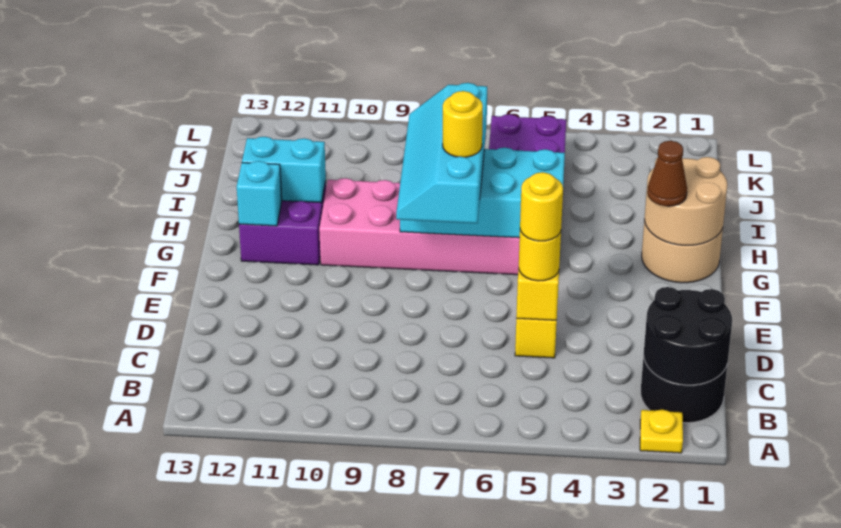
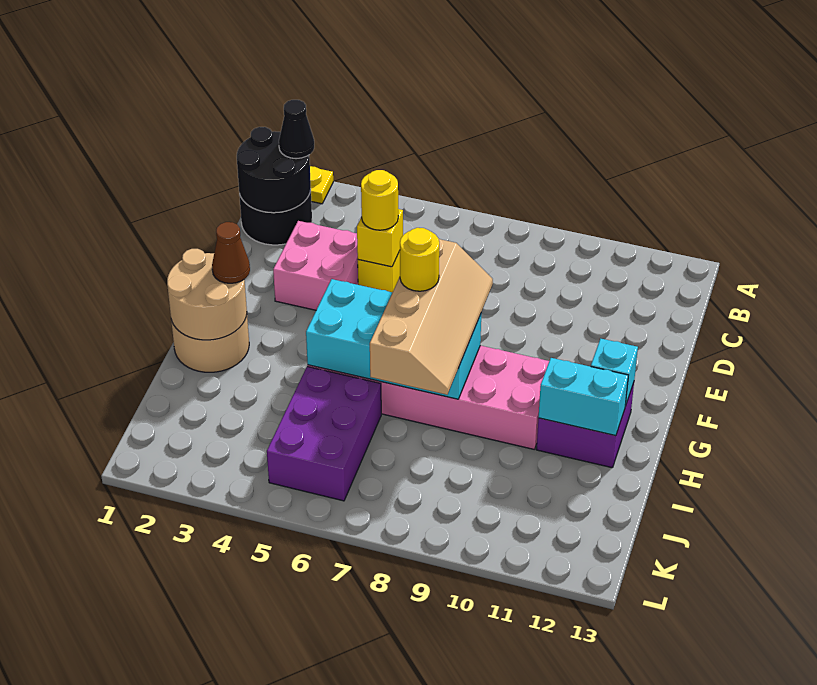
none -> black cone B2 level 3
none -> pink brick D3:E4 level 1
yellow round brick D5 level 4 -> none
cyan slope F7:I8 level 3 top 7 -> tan slope F7:I8 level 3 top 7

